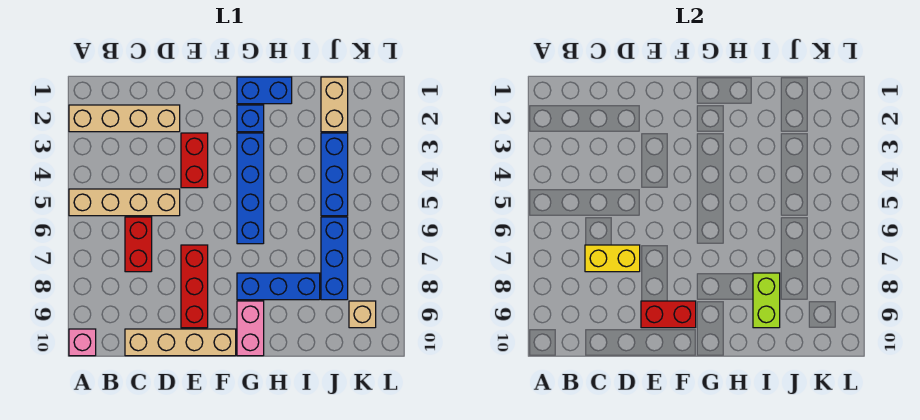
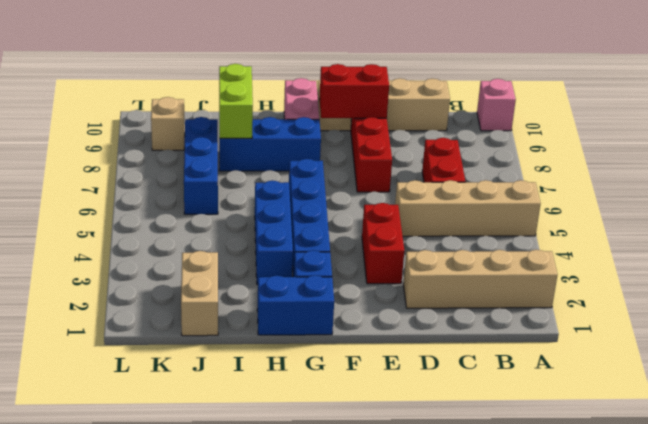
yellow brick C7:D7 level 2 -> none
blue brick J3:J5 level 1 -> blue brick H3:H5 level 1

